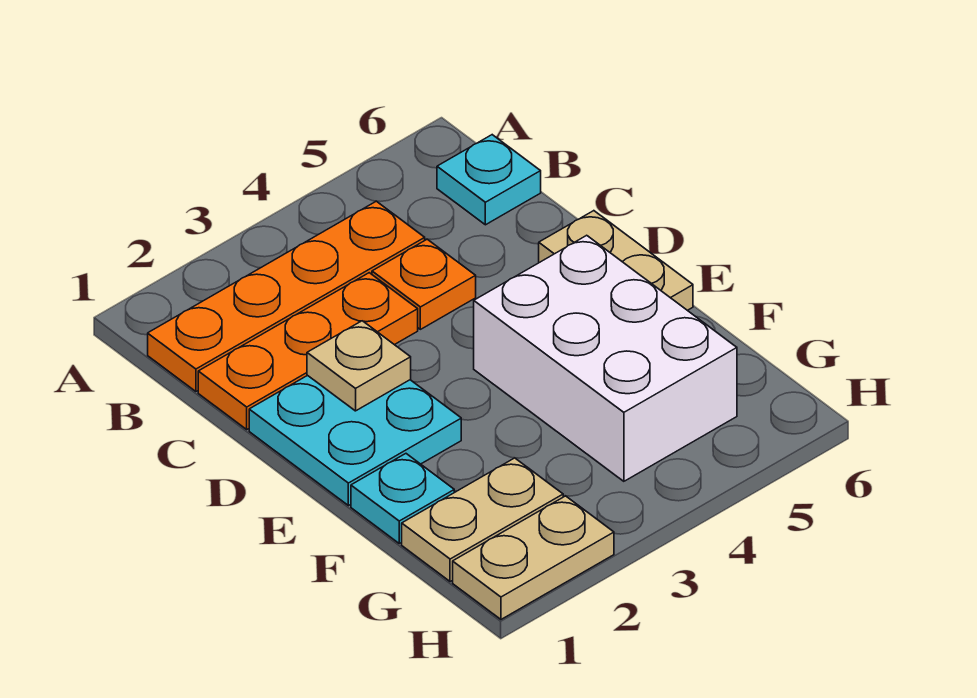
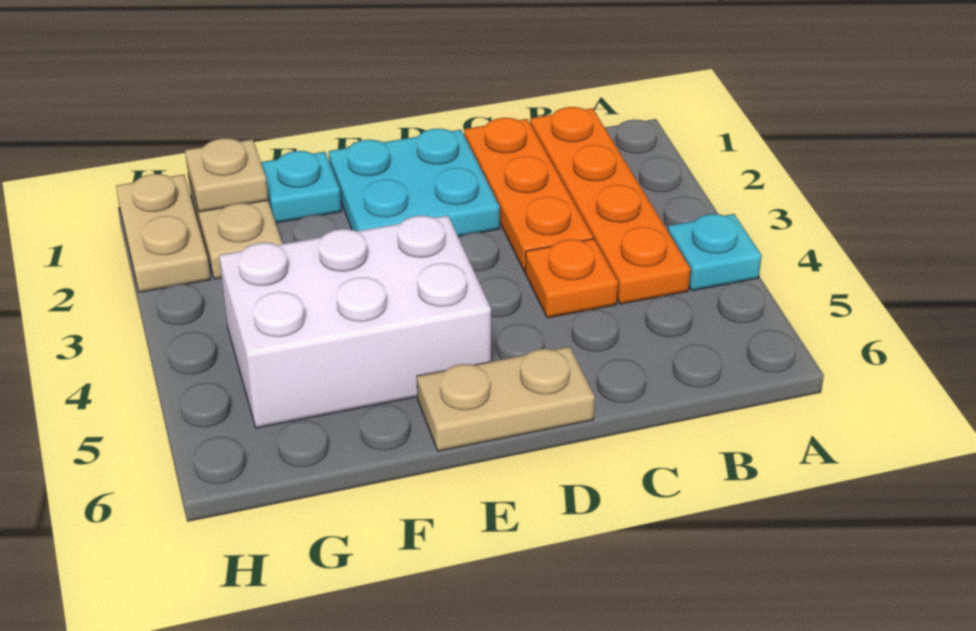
cyan plate B6 level 1 -> cyan plate A4 level 1
tan plate D2 level 2 -> tan plate G1 level 2

